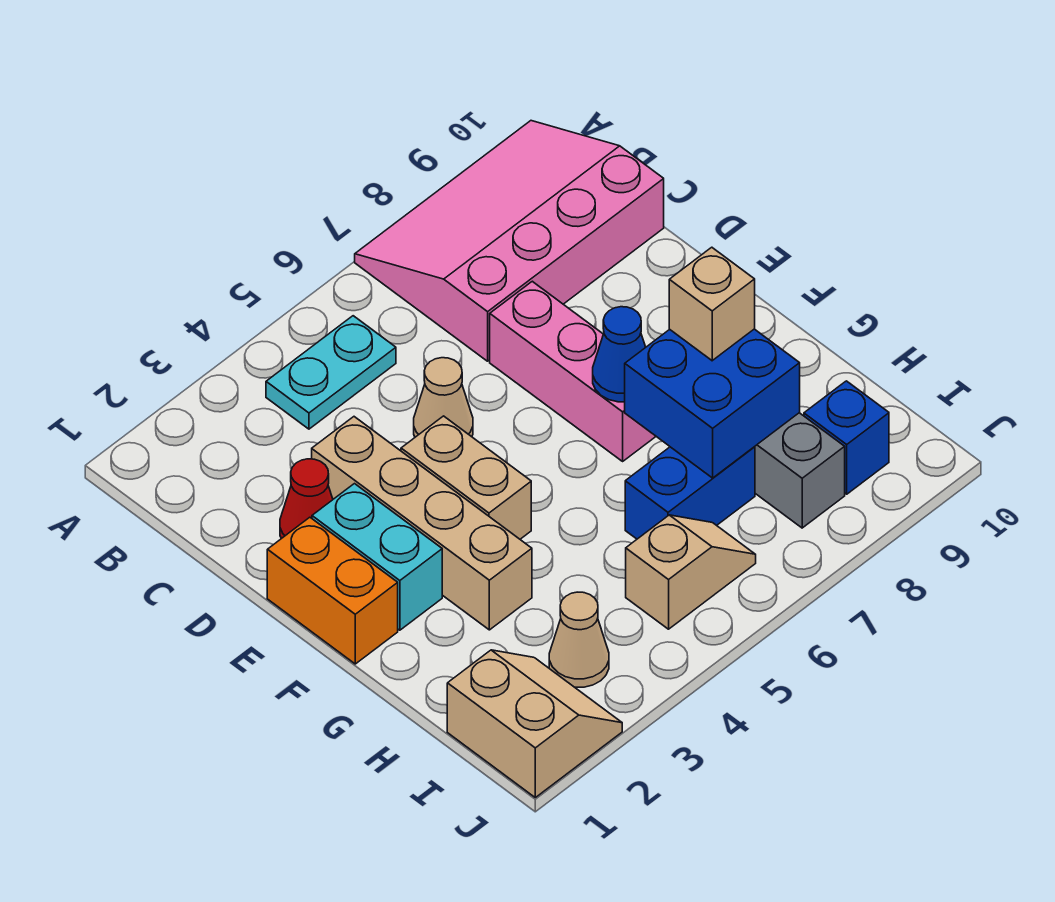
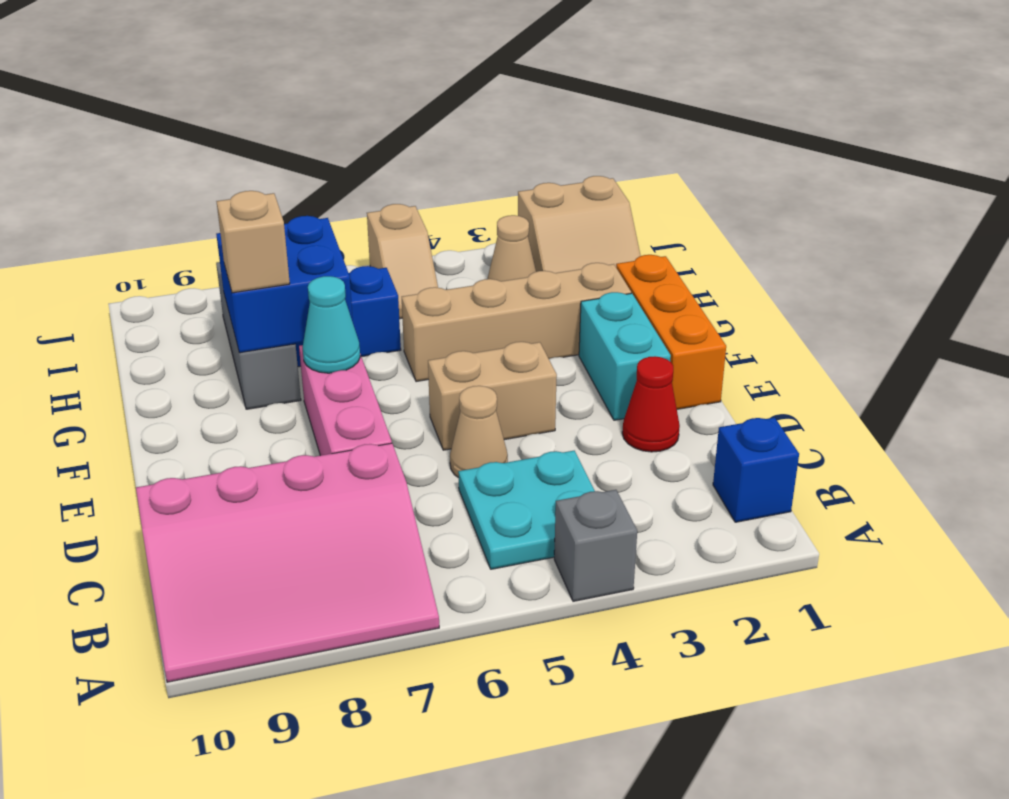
none -> grey brick A4 level 1
cyan plate B4:B5 level 1 -> cyan plate B4:C5 level 1
tan brick D3:G3 level 1 -> tan brick G2:G5 level 1
orange brick E1:F1 level 1 -> orange brick E1:G1 level 1
tan brick E4:F4 level 1 -> tan brick E4:E5 level 1
blue cone F7 level 2 -> cyan cone F7 level 2
tan slope I1:J2 level 1 top 1 -> tan slope I1:J2 level 1 top J
tan slope I5:I6 level 1 top 5 -> tan slope I5:J5 level 1 top J
blue brick I9 level 1 -> blue brick B1 level 1

